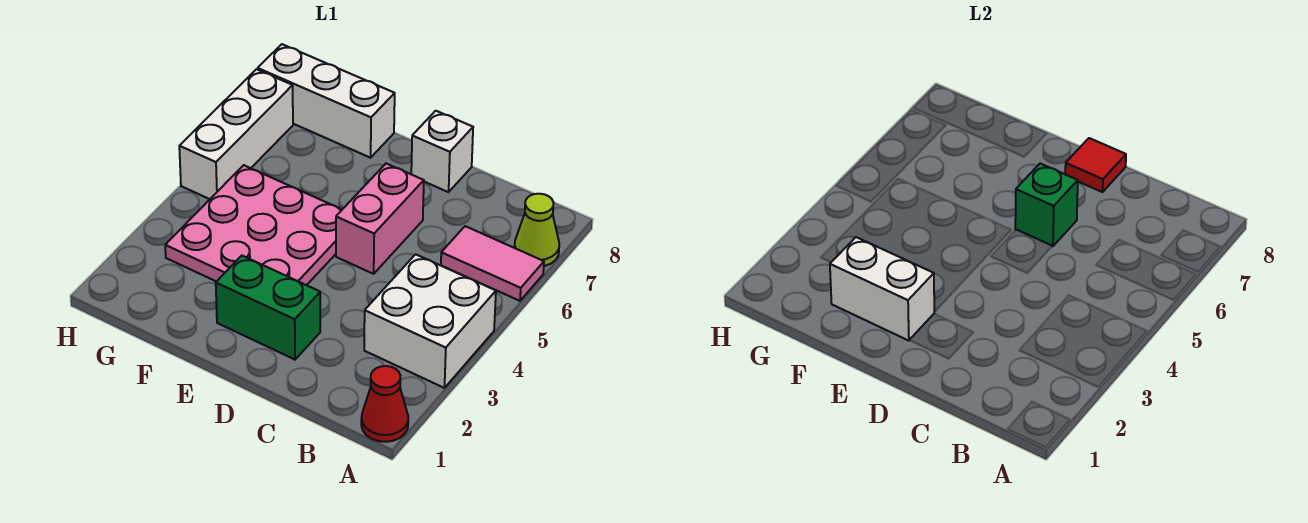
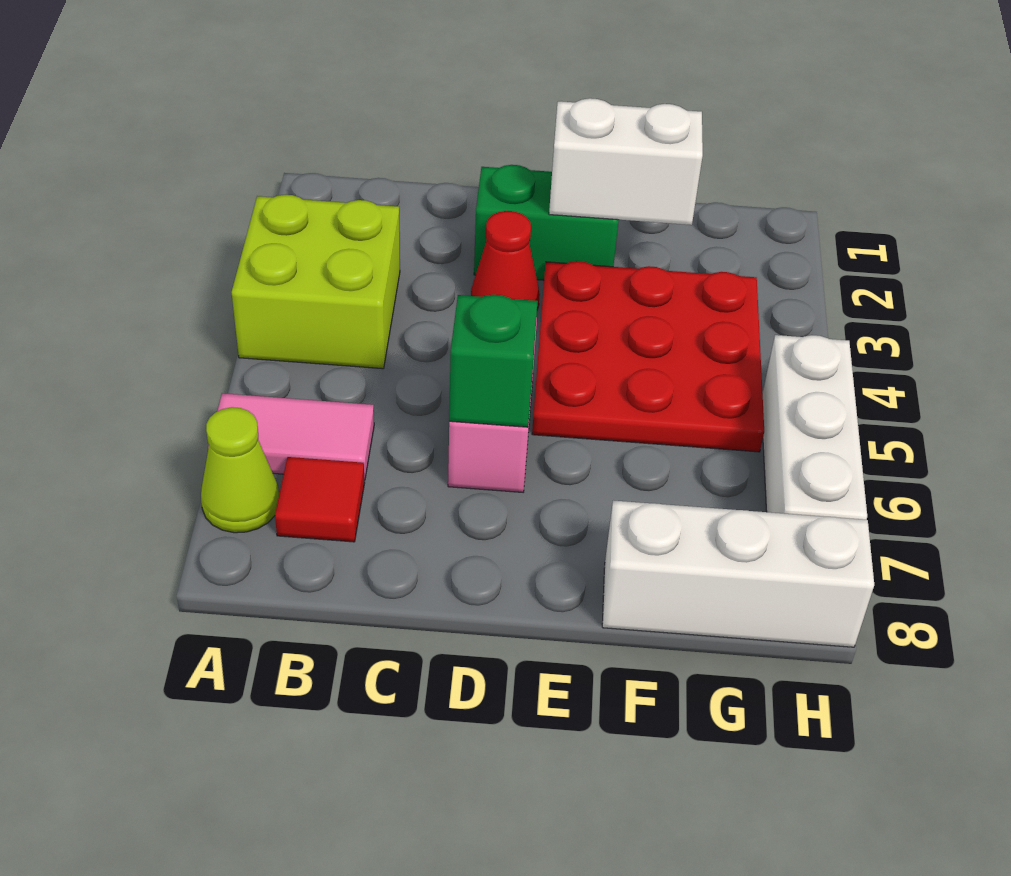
red cone A1 level 1 -> red cone D3 level 1
white brick A3:B4 level 1 -> lime brick A3:B4 level 1
white brick D8 level 1 -> none
red tile D8 level 2 -> red tile B7 level 1
pink plate E3:G5 level 1 -> red plate E3:G5 level 1

